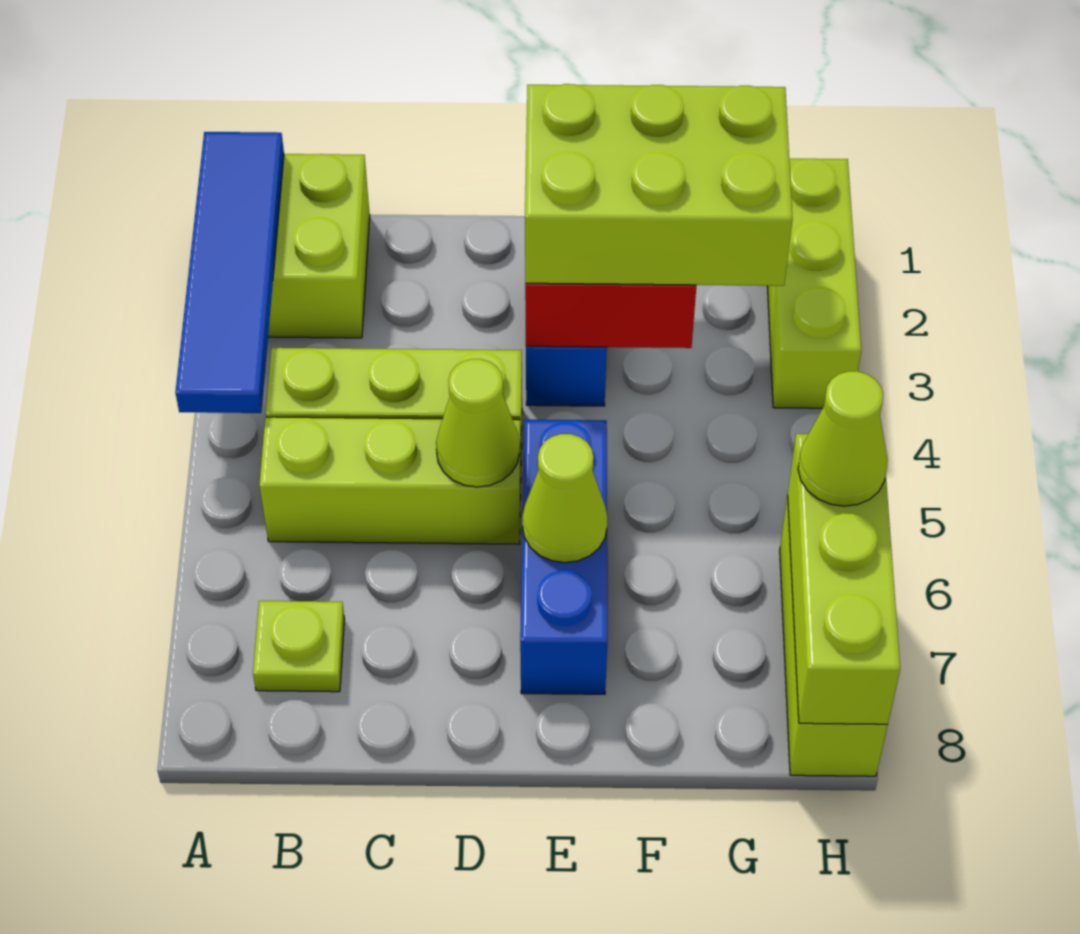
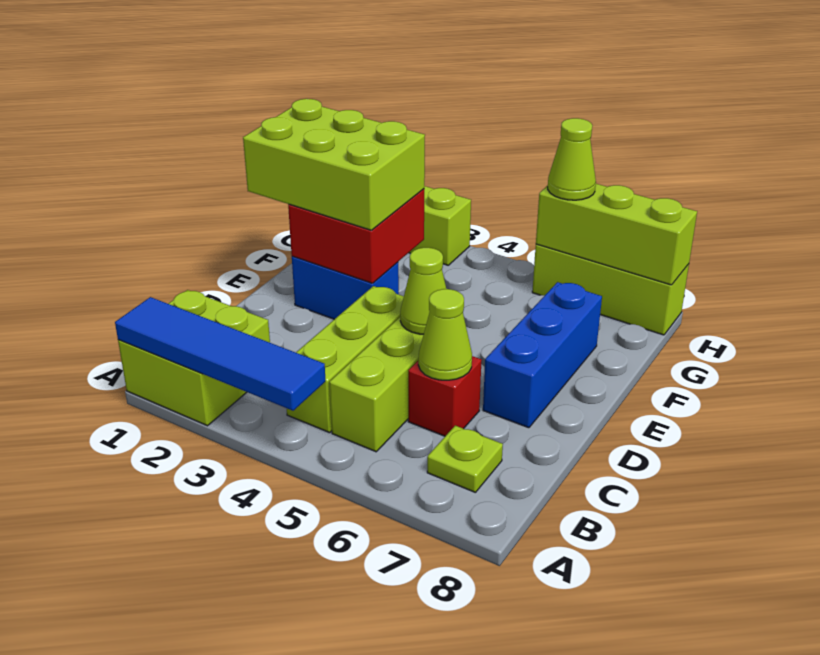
none -> red brick C6 level 1
lime brick E2:G3 level 3 -> lime brick E1:F3 level 3
blue brick E5:E7 level 1 -> blue brick D7:F7 level 1
lime cone E6 level 2 -> lime cone C6 level 2

